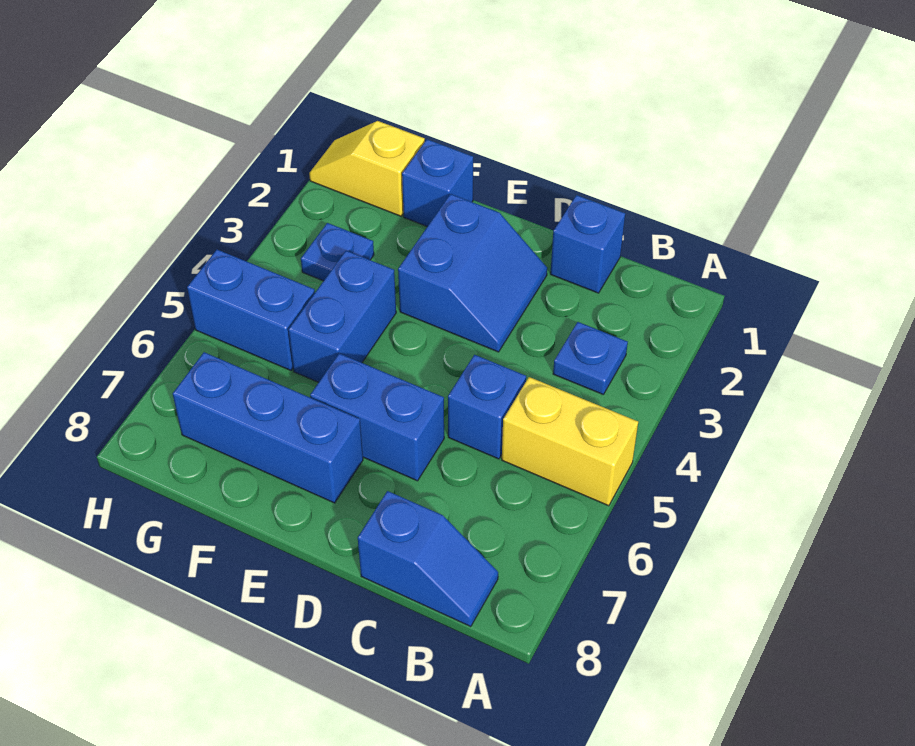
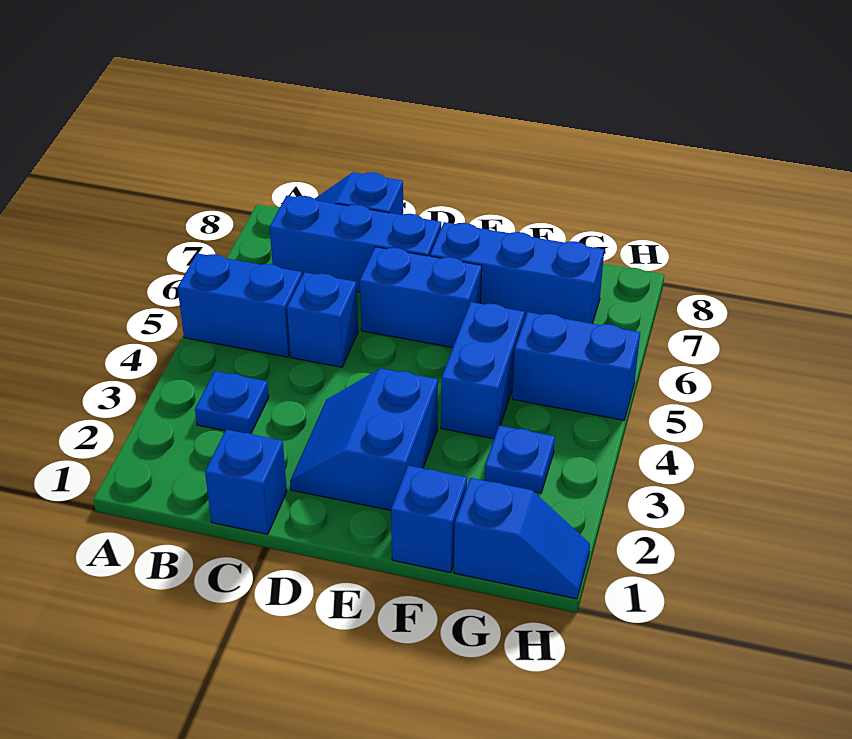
yellow brick A5:B5 level 1 -> blue brick A5:B5 level 1
none -> blue brick B7:D7 level 1
yellow slope G1:H1 level 1 top G -> blue slope G1:H1 level 1 top G

